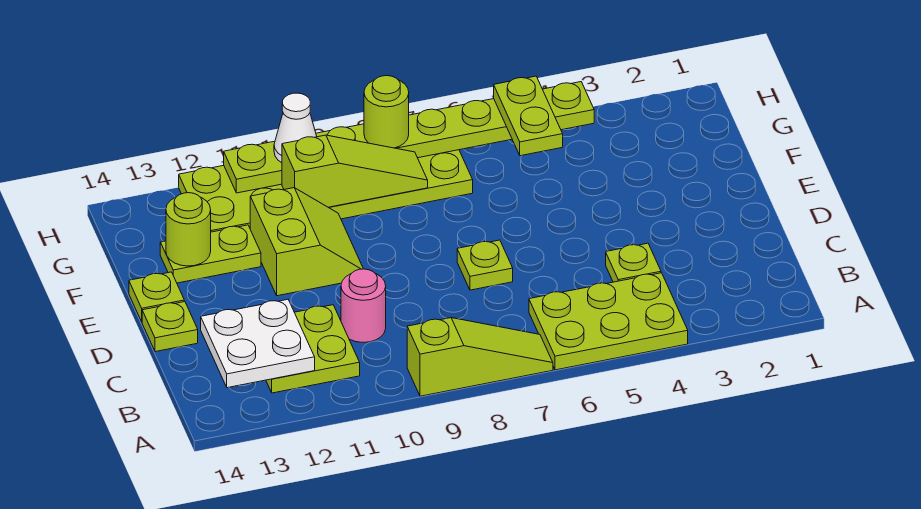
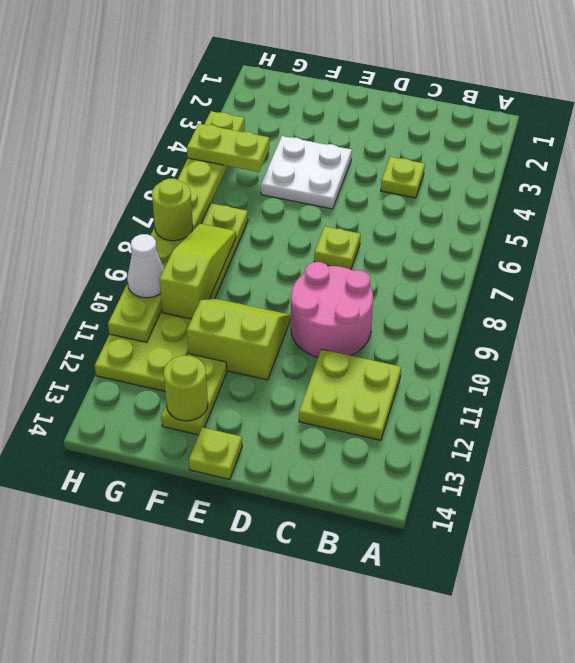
lime plate A4:B6 level 1 -> none
lime slope A7:A9 level 1 top 9 -> none
white plate B12:C13 level 2 -> white plate E4:F5 level 1
pink round brick C10 level 1 -> pink round brick C9:D10 level 1
lime plate D14 level 1 -> none

